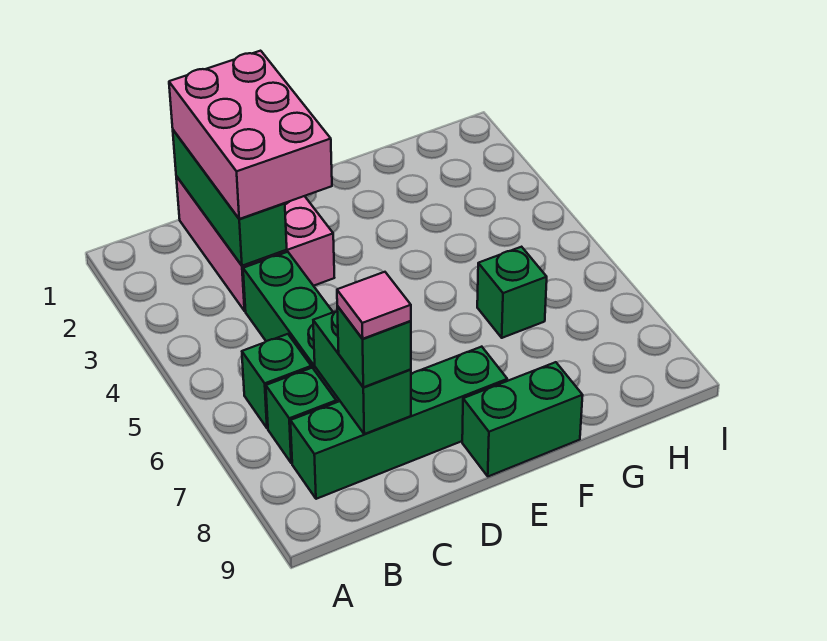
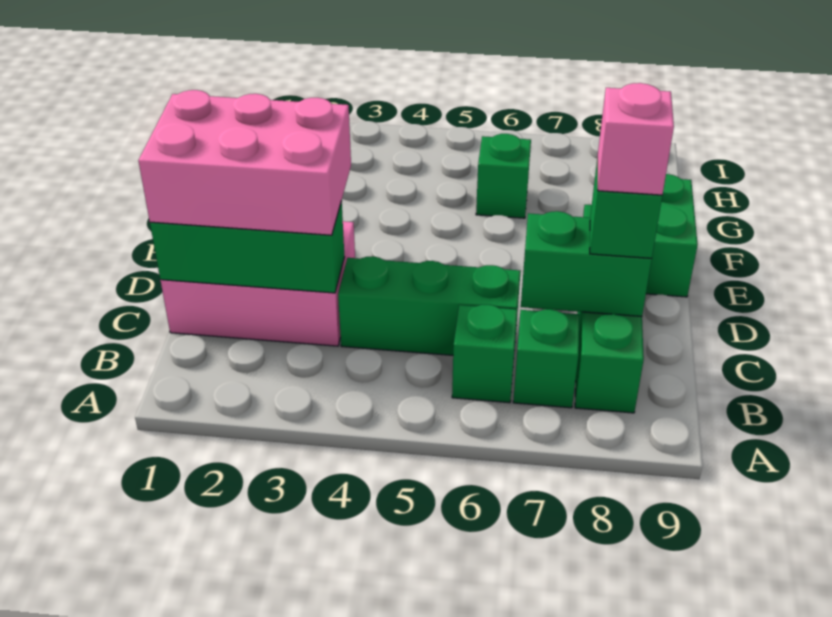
pink tile C8 level 4 -> pink brick C8 level 4

